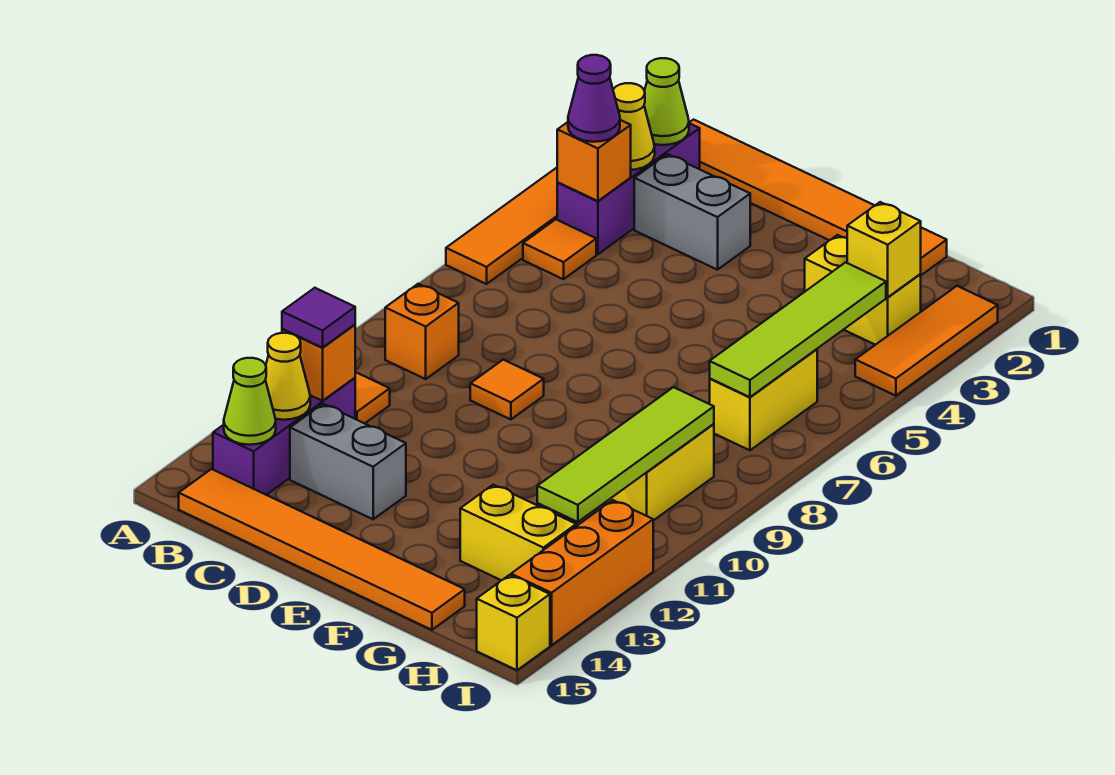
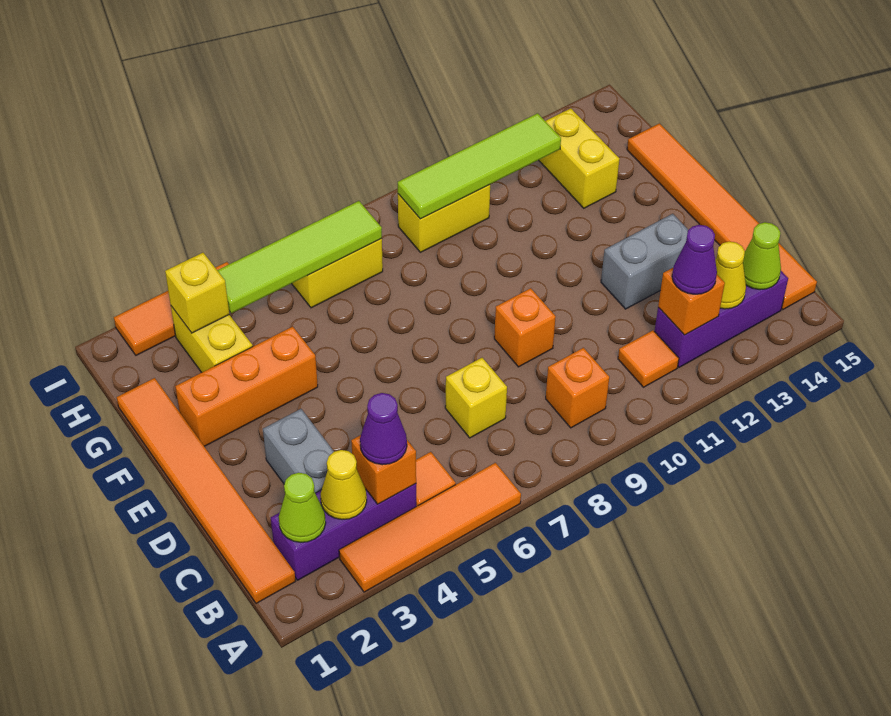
purple tile B12 level 3 -> purple cone B12 level 3
grey brick C13:D13 level 1 -> grey brick D12:D13 level 1
orange tile D9 level 1 -> orange brick D9 level 1
orange brick I12:I14 level 1 -> orange brick F2:F4 level 1
yellow brick I15 level 1 -> yellow brick C7 level 1

